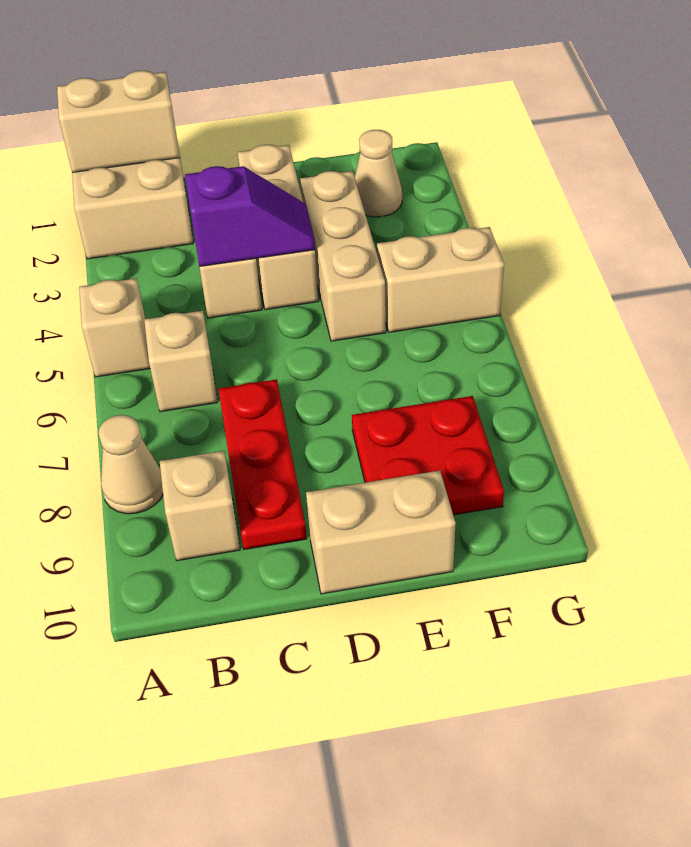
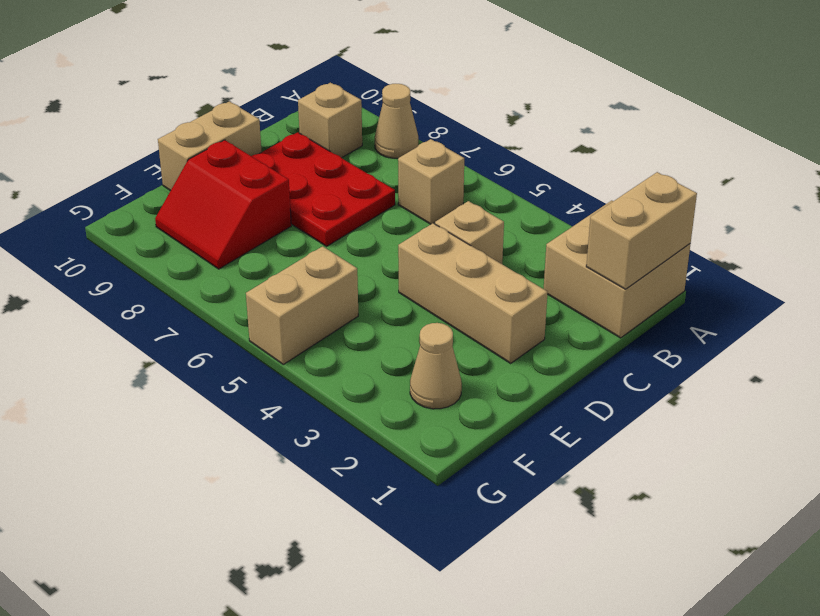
tan brick A5 level 1 -> none
purple slope C4:D4 level 2 top C -> none
red plate C7:C9 level 1 -> red plate C7:D9 level 1
tan brick E3:E5 level 1 -> none
red plate E8:F9 level 1 -> red slope E8:F9 level 1 top E

